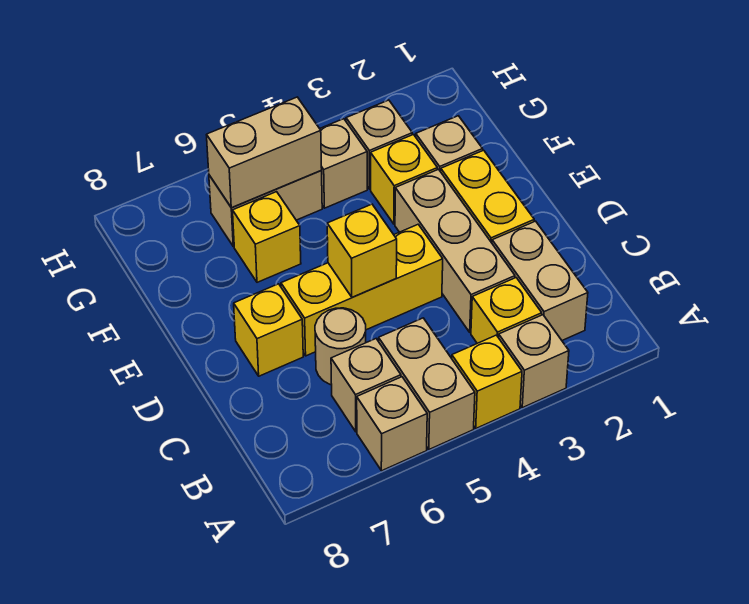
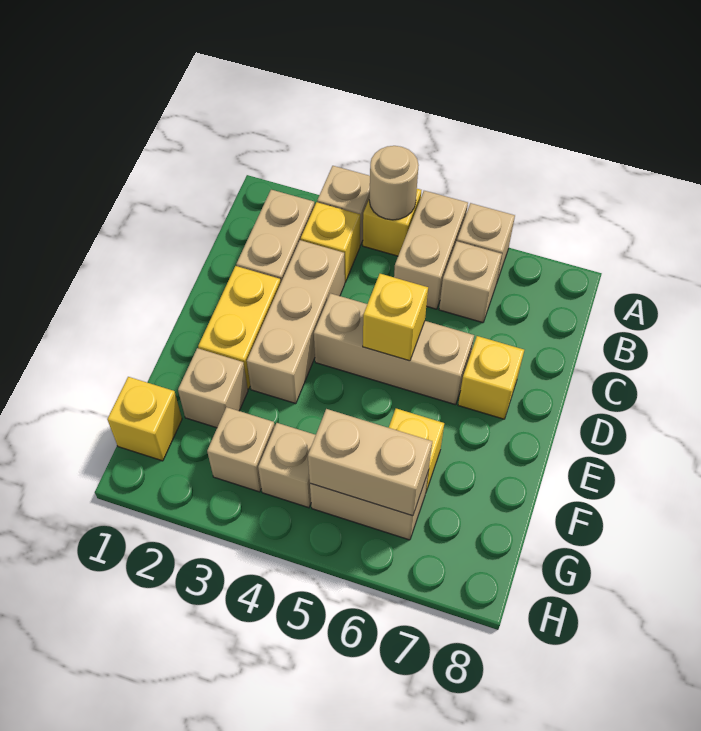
tan round brick C6 level 1 -> tan round brick A4 level 2
yellow brick D4:D6 level 1 -> tan brick D4:D6 level 1
yellow brick F3 level 1 -> yellow brick G1 level 1

